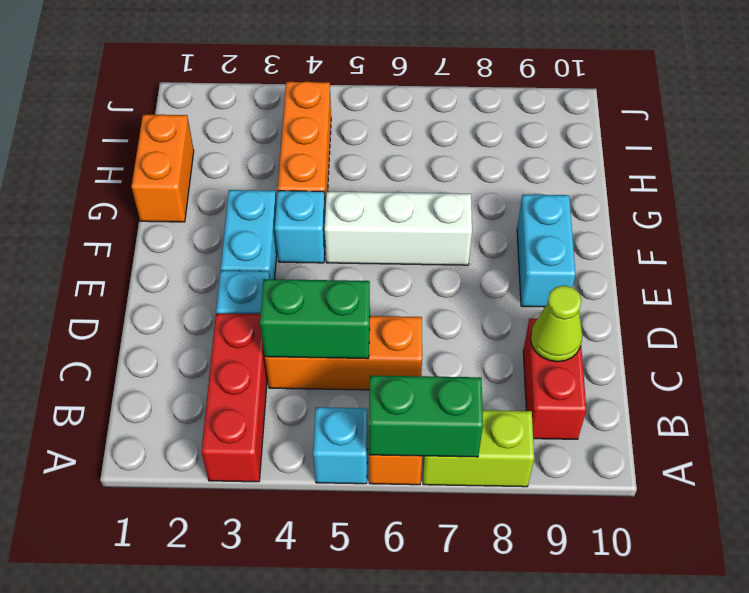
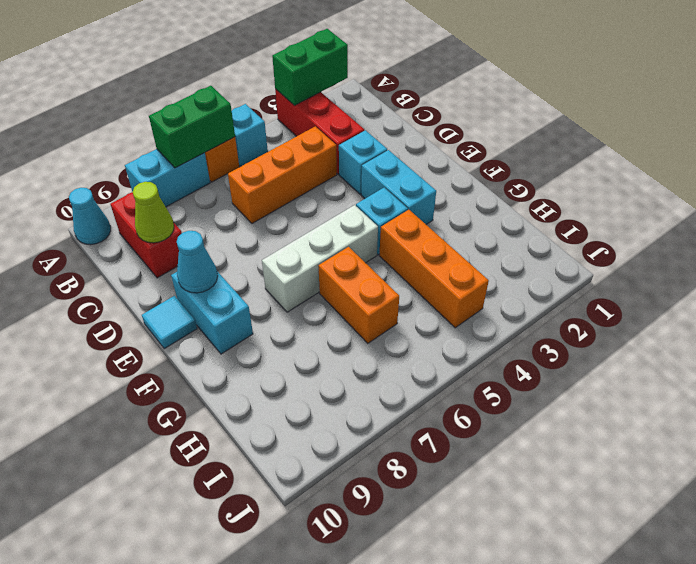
lime brick A7:A8 level 1 -> cyan brick A7:A8 level 1
none -> cyan cone A10 level 1
green brick C4:C5 level 2 -> green brick A2:A3 level 2
none -> cyan cone E9 level 2
none -> cyan tile E10 level 1
orange brick G1:H1 level 1 -> orange brick G6:H6 level 1

